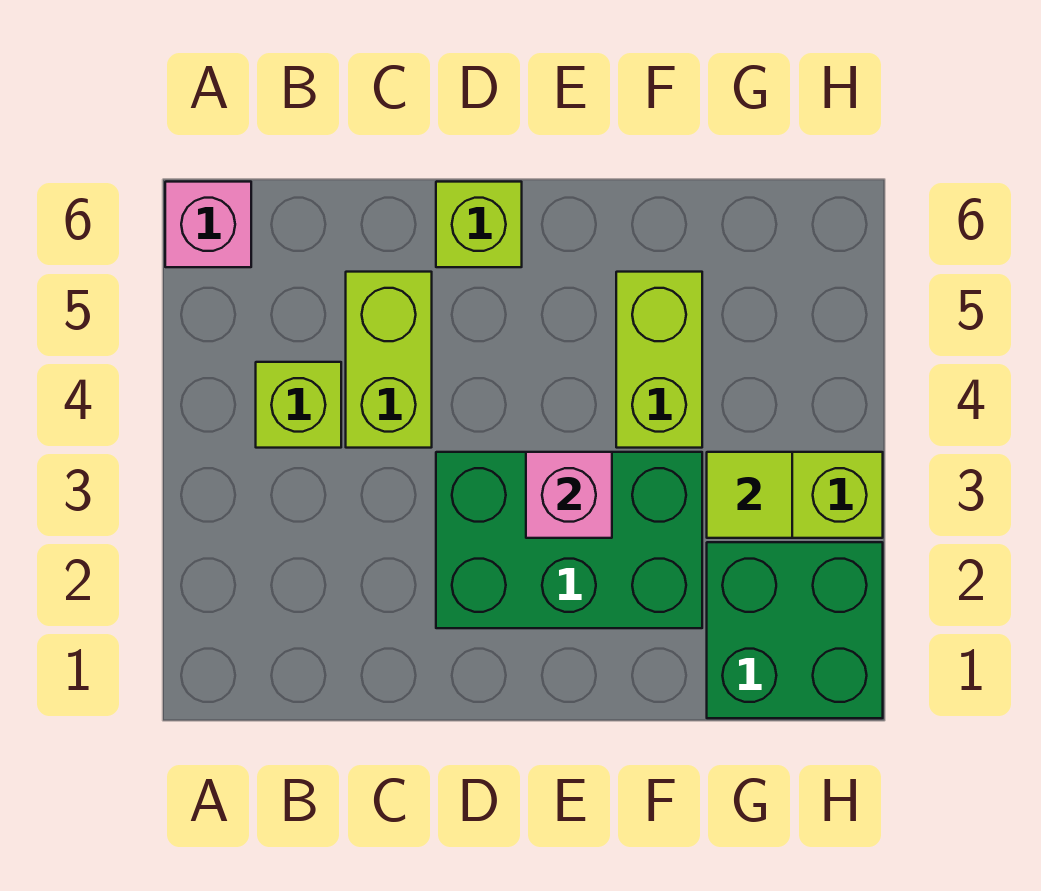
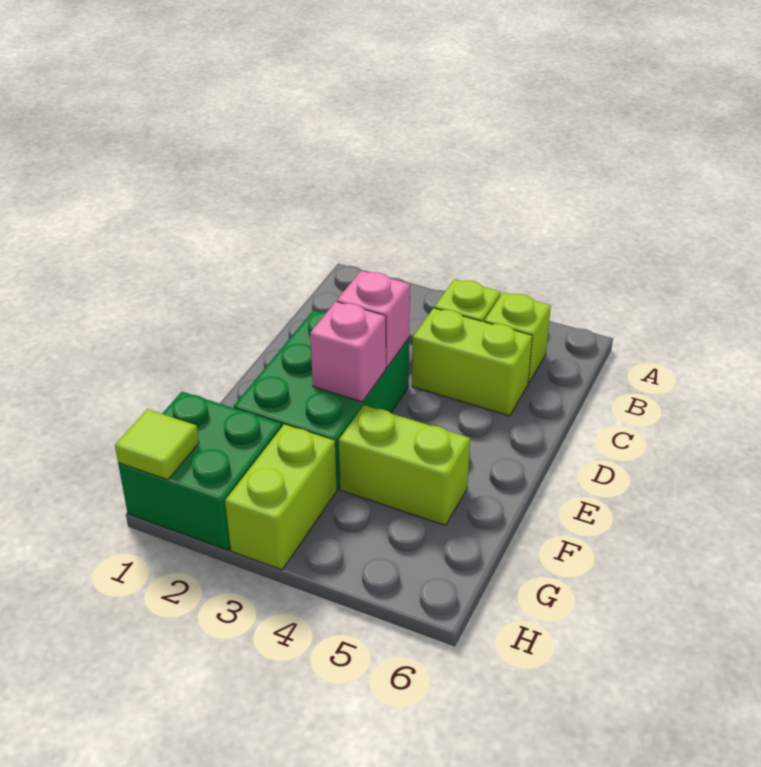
pink brick A6 level 1 -> pink brick D3 level 2
lime brick D6 level 1 -> lime brick B5 level 1
lime tile G3 level 2 -> lime tile H1 level 2

